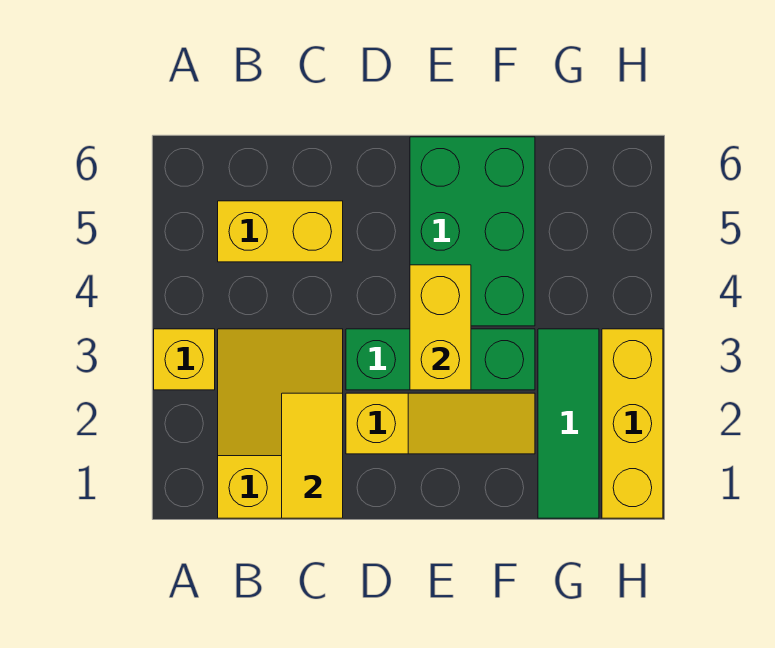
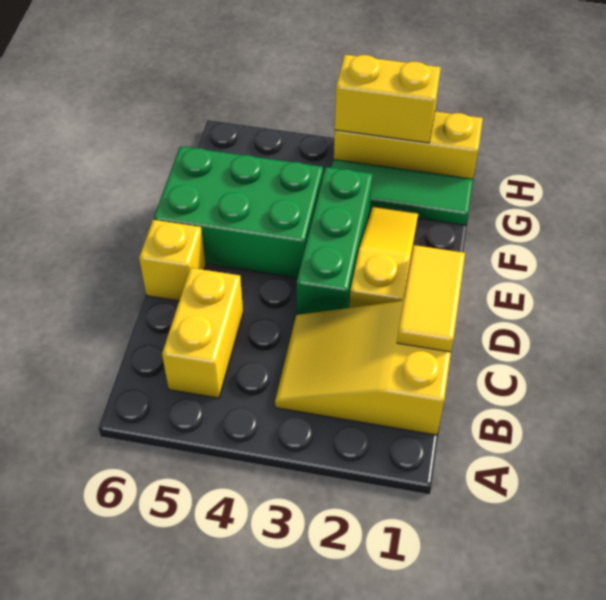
yellow brick A3 level 1 -> yellow brick D6 level 1
yellow tile C1:C2 level 2 -> yellow tile C1:D1 level 2
yellow brick E3:E4 level 2 -> yellow brick H2:H3 level 2

